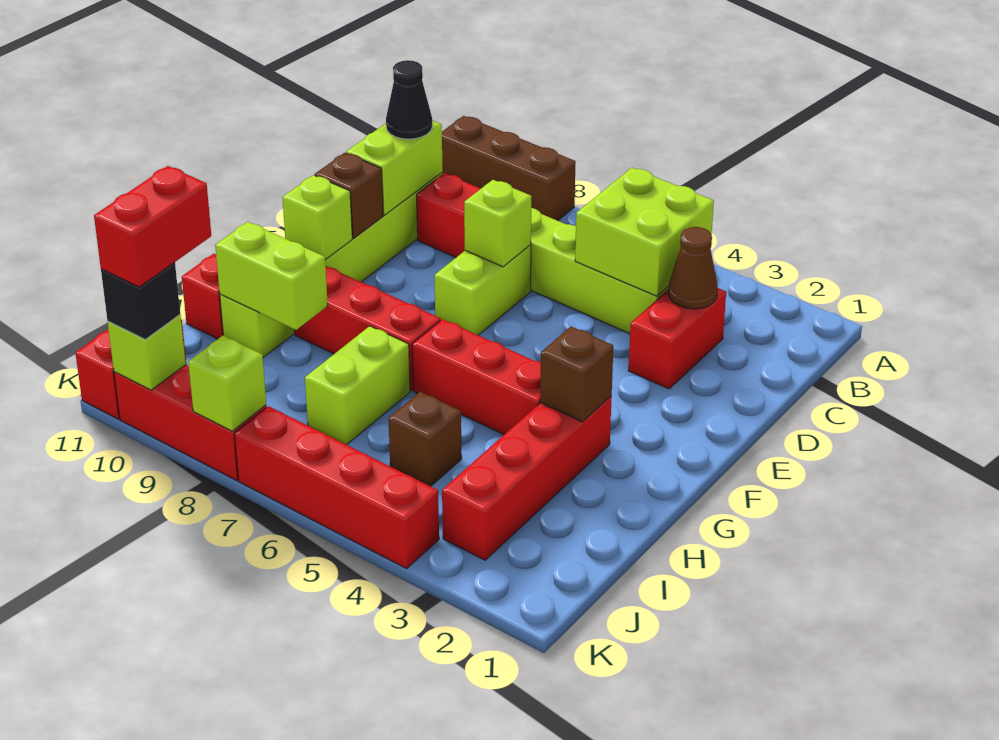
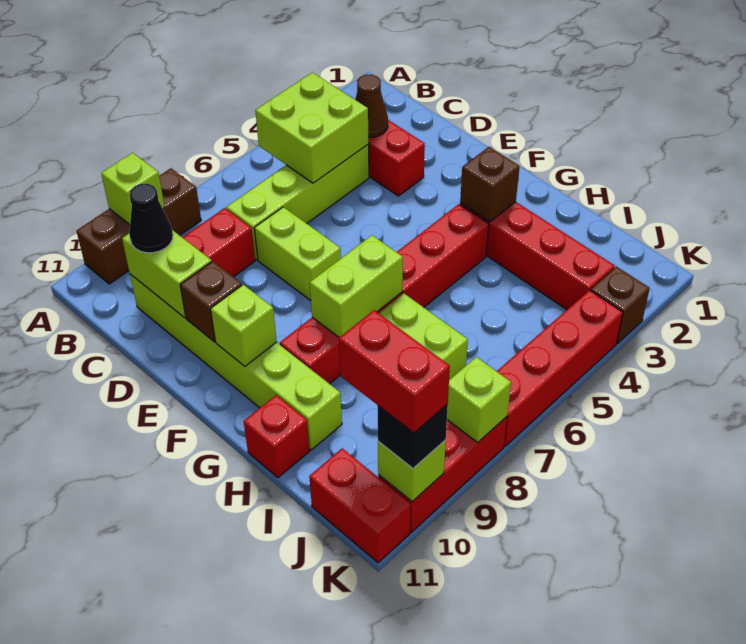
lime brick D7 level 2 -> lime brick A9 level 2
lime brick H9:H10 level 2 -> lime brick G7:G8 level 2
brown brick I5 level 1 -> brown brick K3 level 1

